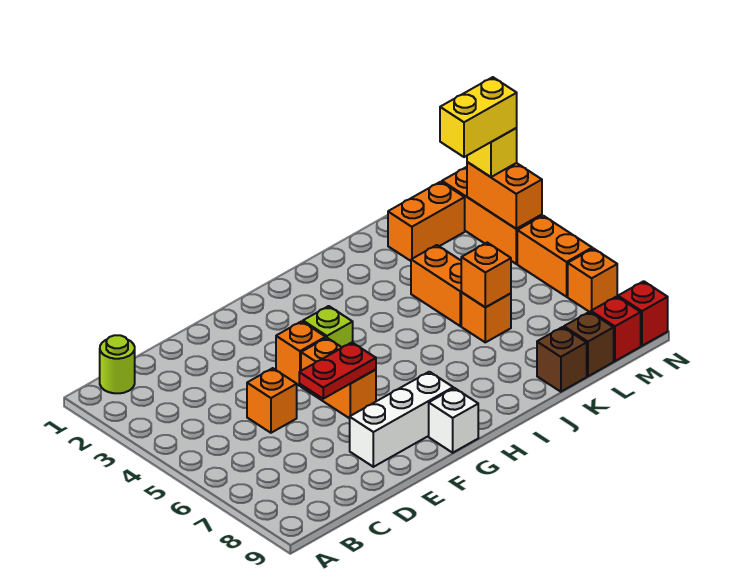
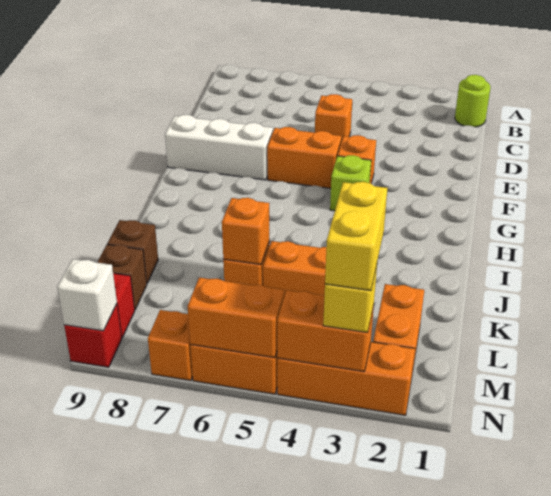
red plate E6:F6 level 2 -> none
white brick E8:G8 level 1 -> white brick F7:F9 level 1
white brick G9 level 1 -> white brick N9 level 2
none -> orange brick N5:N6 level 2

